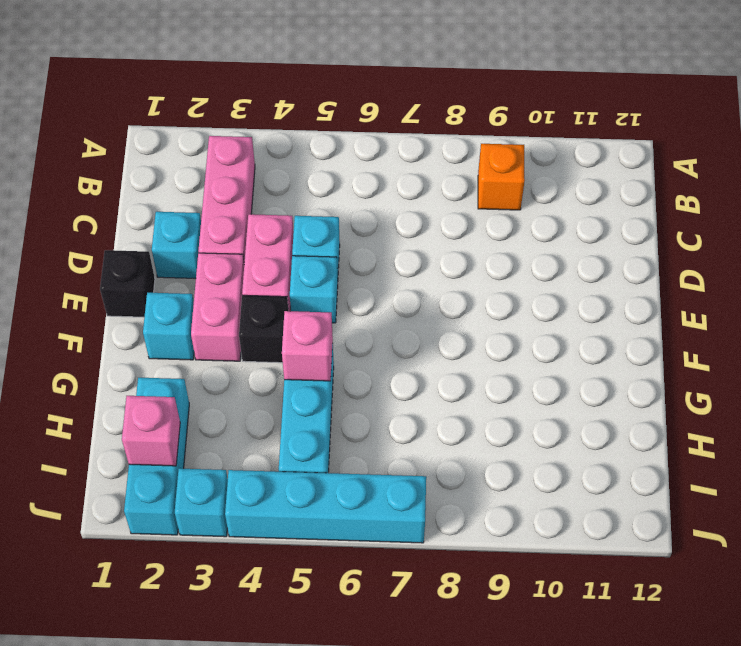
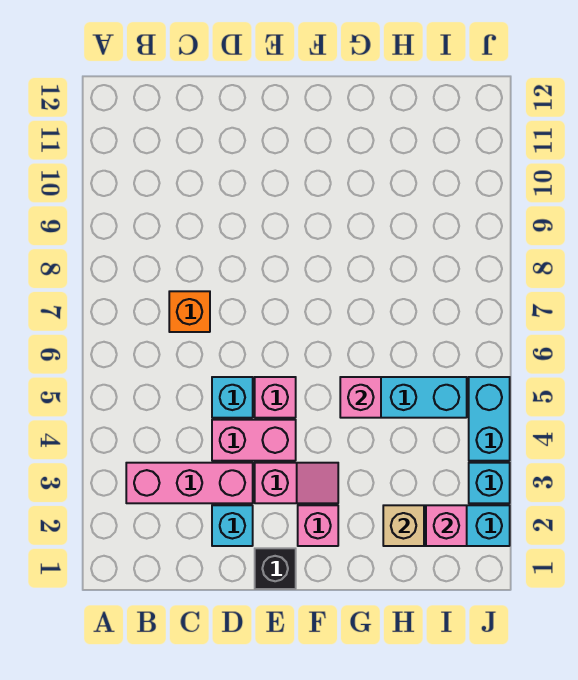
orange brick B9 level 1 -> orange brick C7 level 1
pink brick E3:F3 level 1 -> pink slope E3:F3 level 1 top E
cyan brick E5 level 1 -> pink brick E5 level 1
cyan brick F2 level 1 -> pink brick F2 level 1
black brick F4 level 1 -> none
none -> tan brick H2 level 2
cyan brick J4:J7 level 1 -> cyan brick J4:J5 level 1

